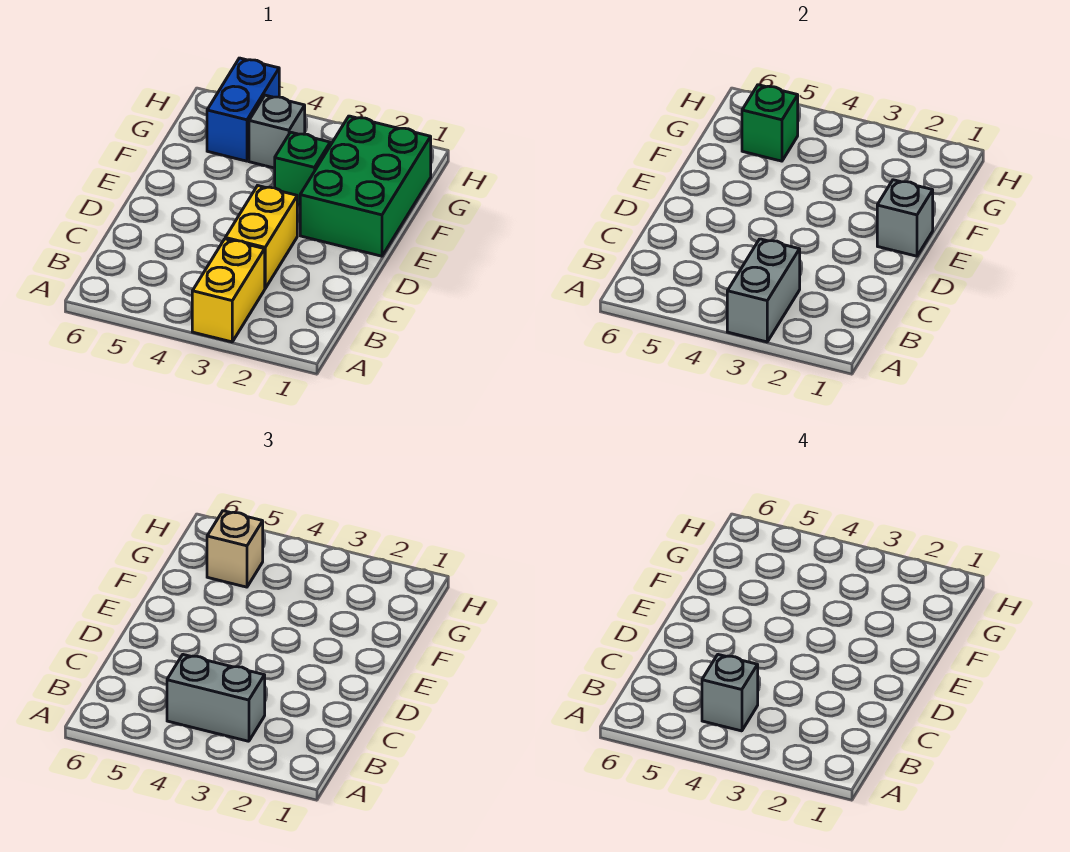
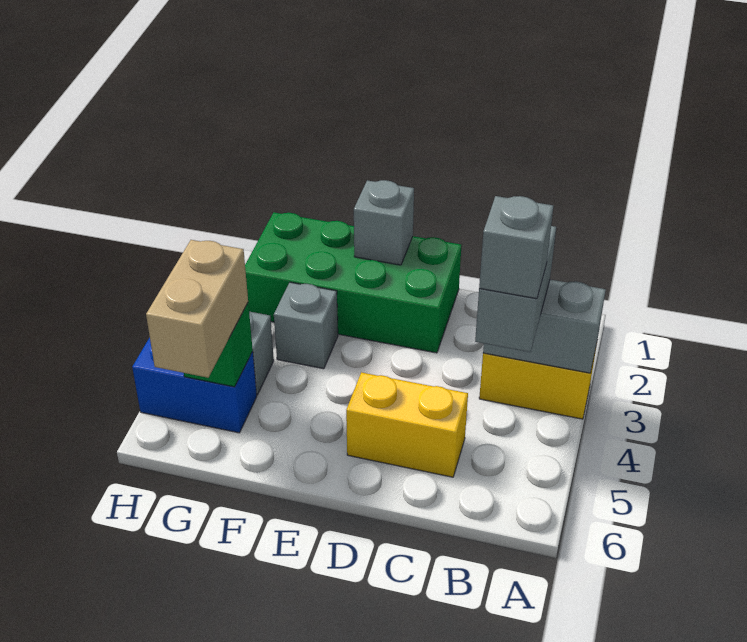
yellow brick C3:D3 level 1 -> yellow brick C5:D5 level 1
green brick E1:G2 level 1 -> green brick D1:G2 level 1
green brick F3 level 1 -> grey brick F3 level 1
tan brick G5 level 3 -> tan brick G5:G6 level 3

